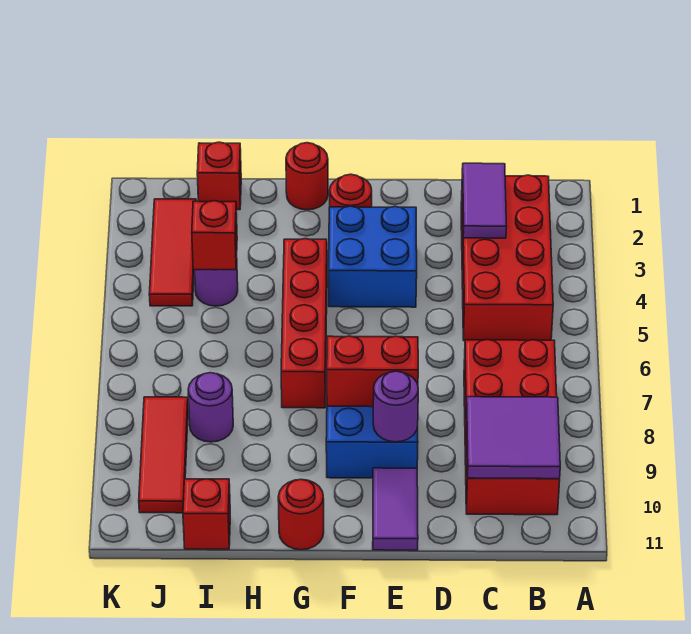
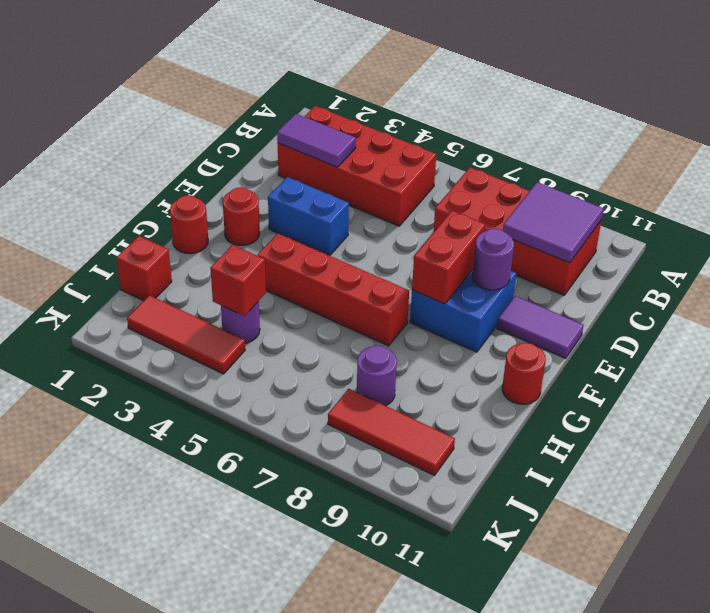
blue brick E3:F4 level 1 -> blue brick E3:E4 level 1
red brick I11 level 1 -> none

